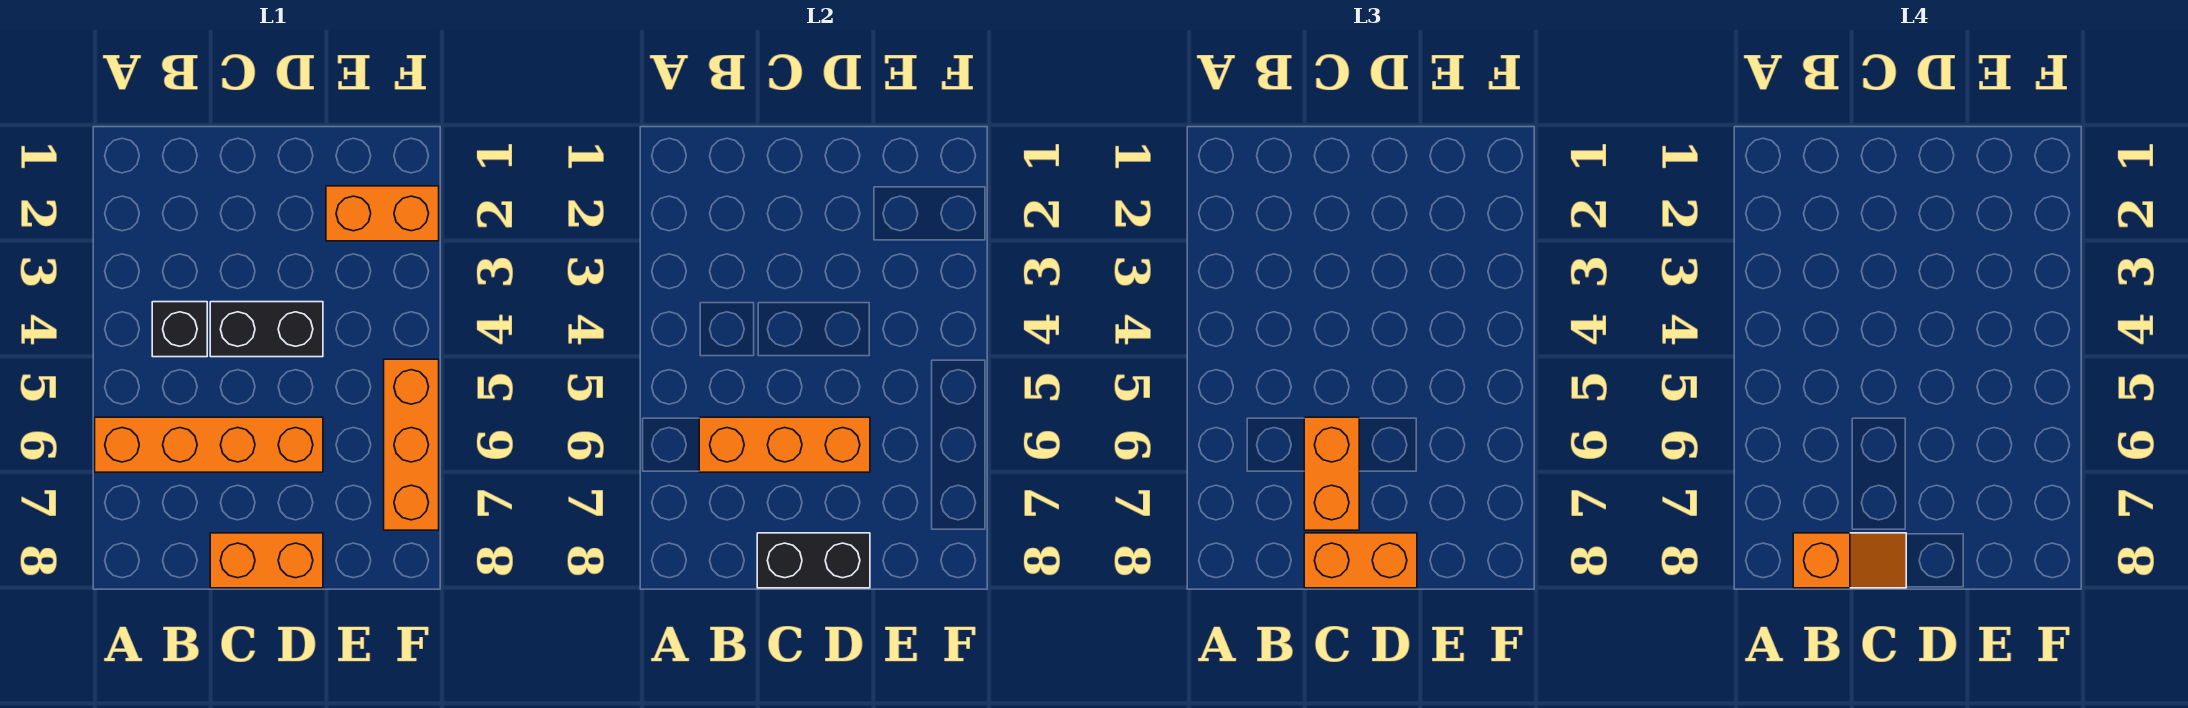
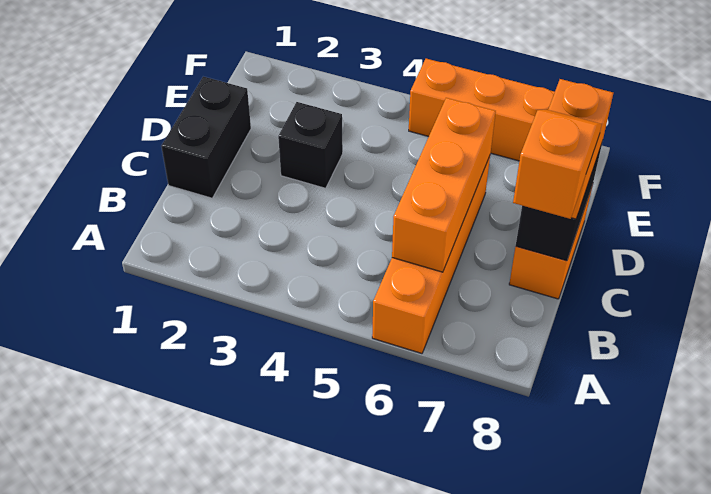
black brick B4 level 1 -> black brick D3 level 1
black brick C4:D4 level 1 -> black brick C1:D1 level 1
orange brick C6:C7 level 3 -> none
orange brick E2:F2 level 1 -> none

